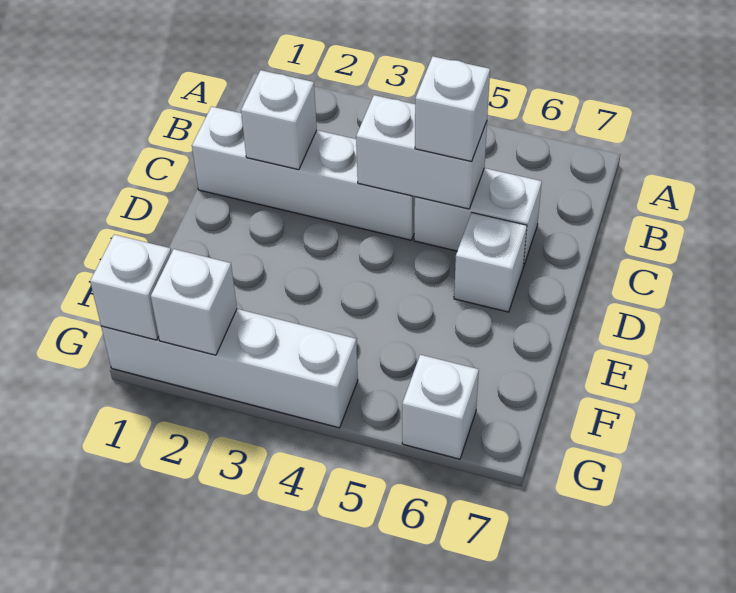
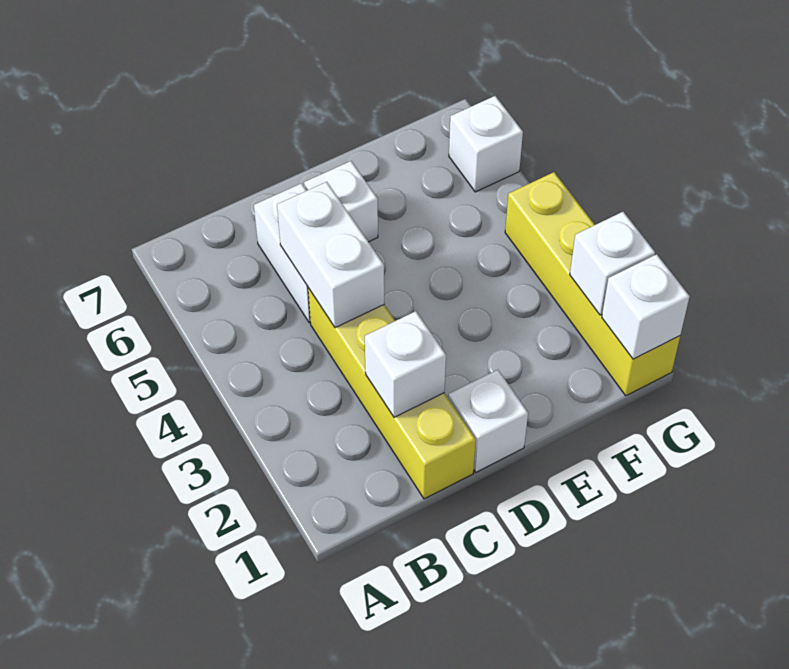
white brick C1:C4 level 1 -> yellow brick C1:C4 level 1
white brick C5 level 3 -> white brick D1 level 1
white brick G1:G4 level 1 -> yellow brick G1:G4 level 1

